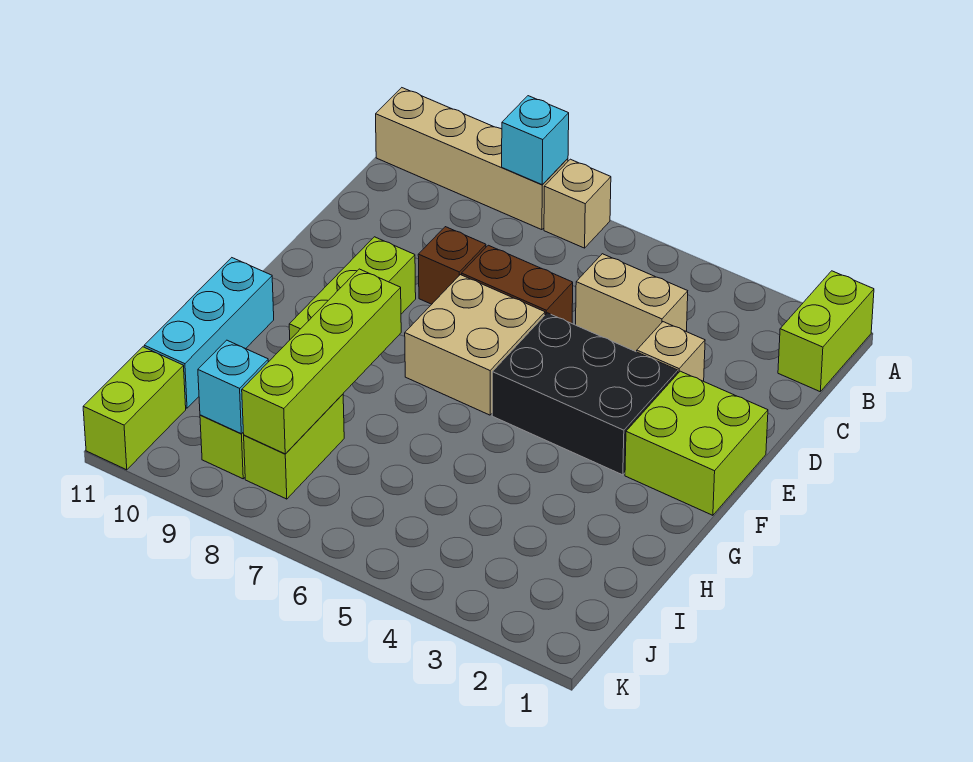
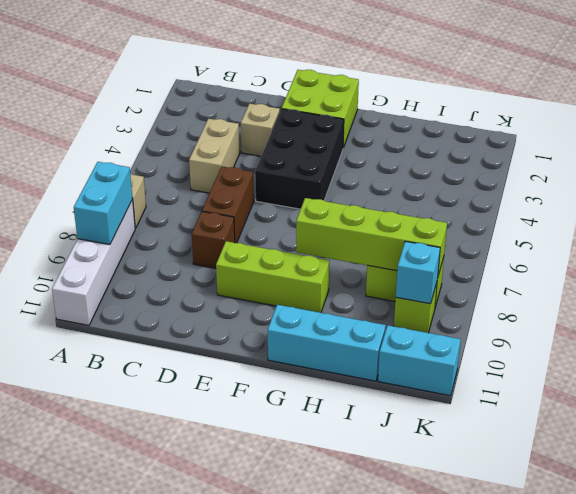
lime brick A1:B1 level 1 -> none
tan brick A8:A11 level 1 -> white brick A8:A11 level 1
cyan brick A8 level 2 -> cyan brick A8:A9 level 2
tan brick E6:F7 level 1 -> none
lime brick J11:K11 level 1 -> cyan brick J11:K11 level 1

